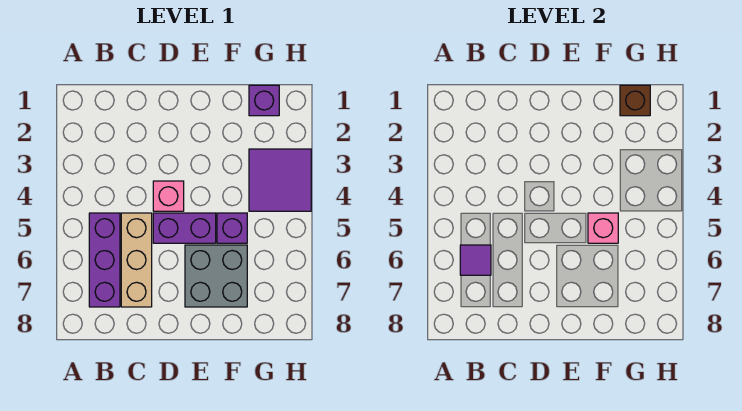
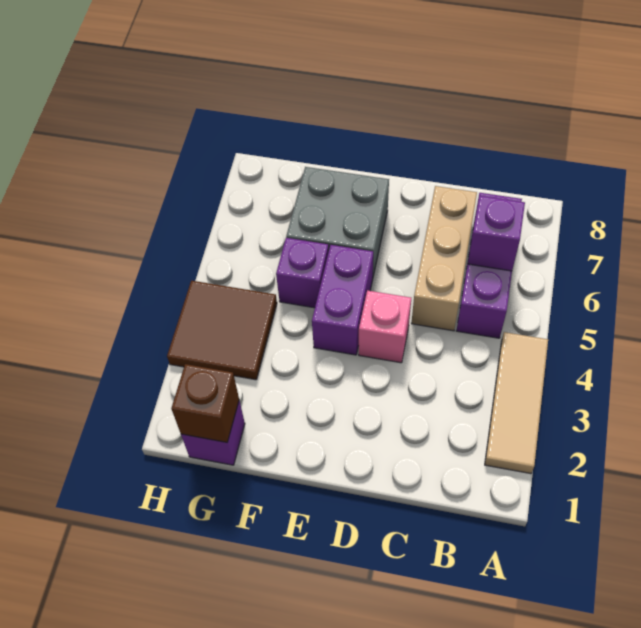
none -> tan tile A2:A4 level 1
purple tile B6 level 2 -> purple brick B6 level 2
purple brick D5:E5 level 1 -> purple brick E4:E5 level 1
pink brick F5 level 2 -> none
purple tile G3:H4 level 1 -> brown tile G3:H4 level 1

